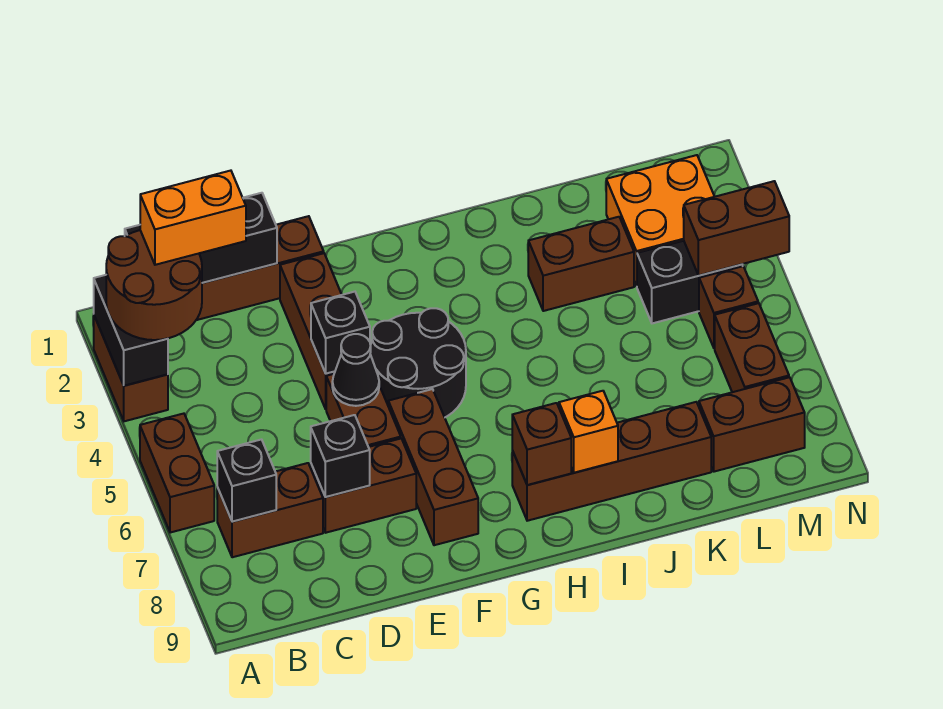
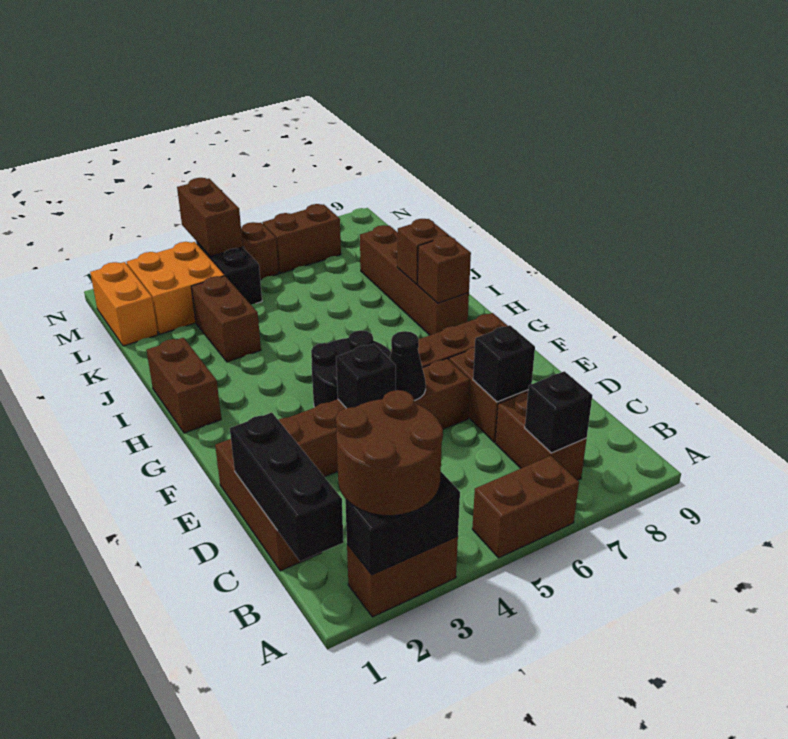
orange brick B2:C2 level 4 -> orange brick L1:M1 level 1
orange brick I8 level 2 -> brown brick I8 level 2
brown brick L8:M8 level 1 -> brown brick H1:I1 level 1

